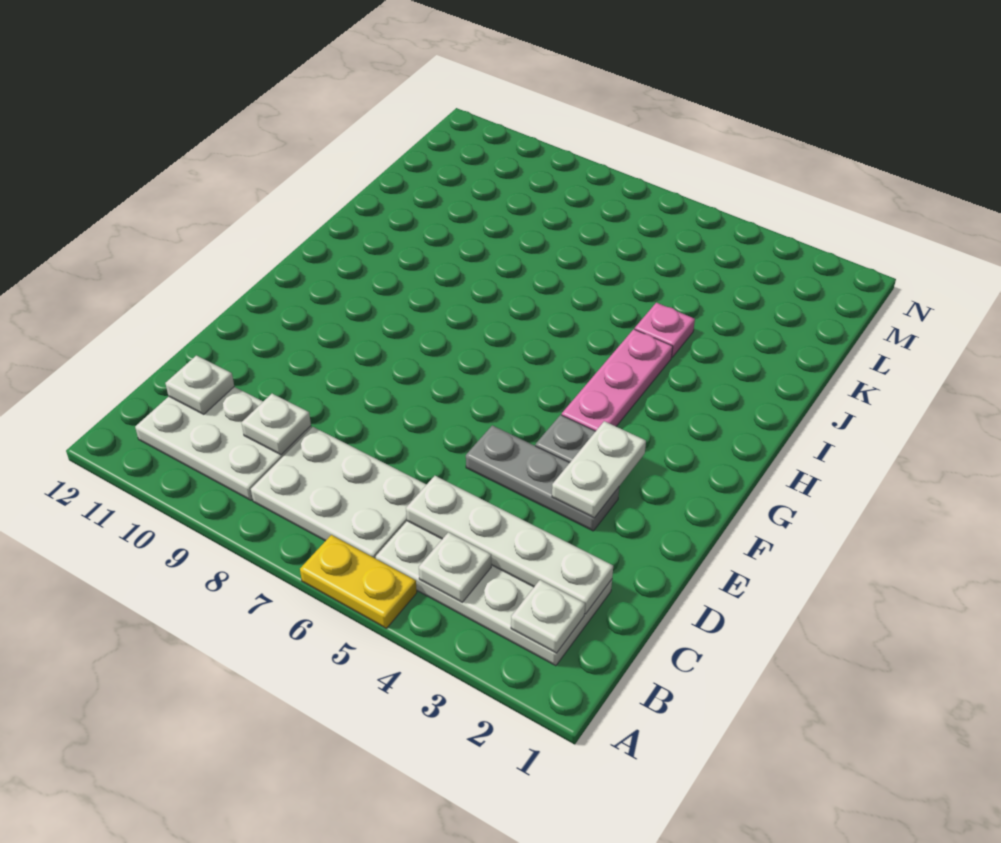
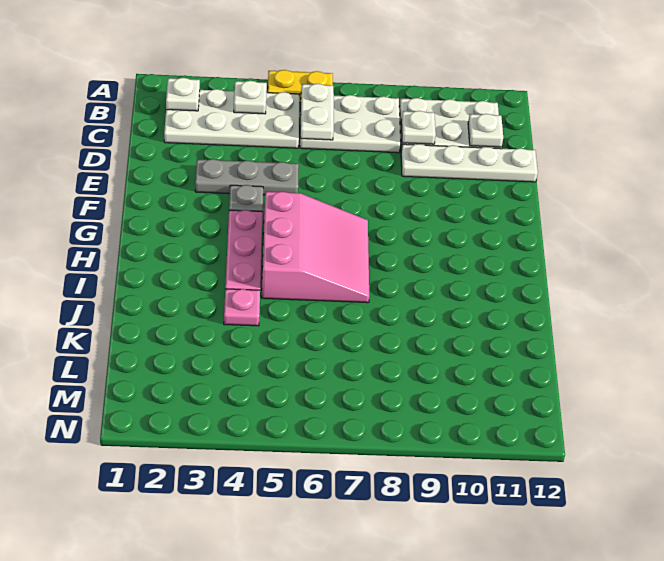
white plate C2:C5 level 2 -> white plate D9:D12 level 1
white plate E3:F3 level 2 -> white plate B6:C6 level 2
none -> pink slope G5:I7 level 1 top 5

